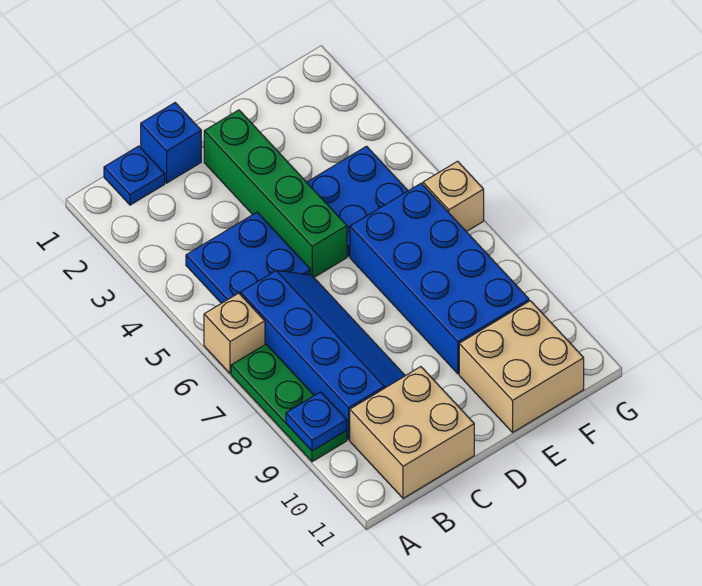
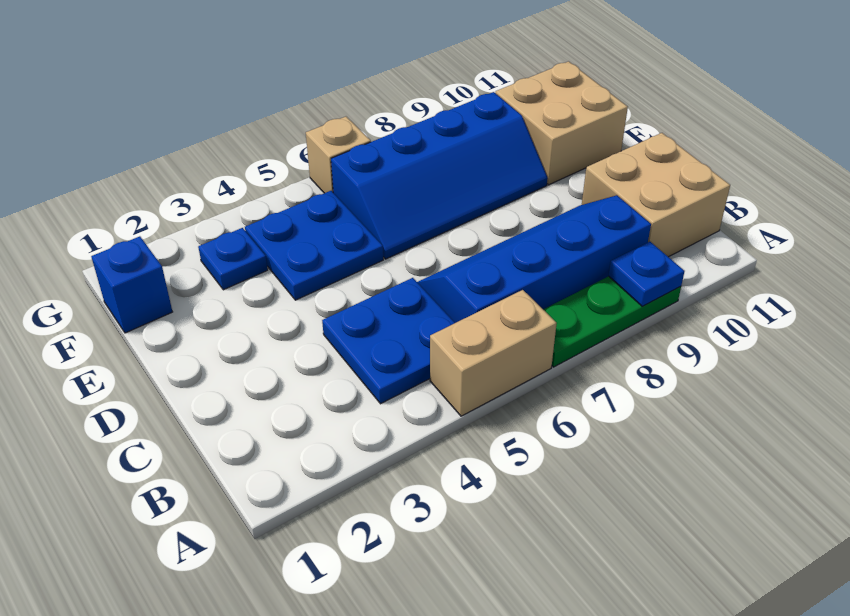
tan brick A6 level 1 -> tan brick A5:A6 level 1
blue plate B1 level 1 -> blue plate F3 level 1
blue brick C1 level 1 -> blue brick F1 level 1
green brick D2:D5 level 1 -> none
blue brick E6:F9 level 1 -> blue slope E6:F9 level 1 top F

